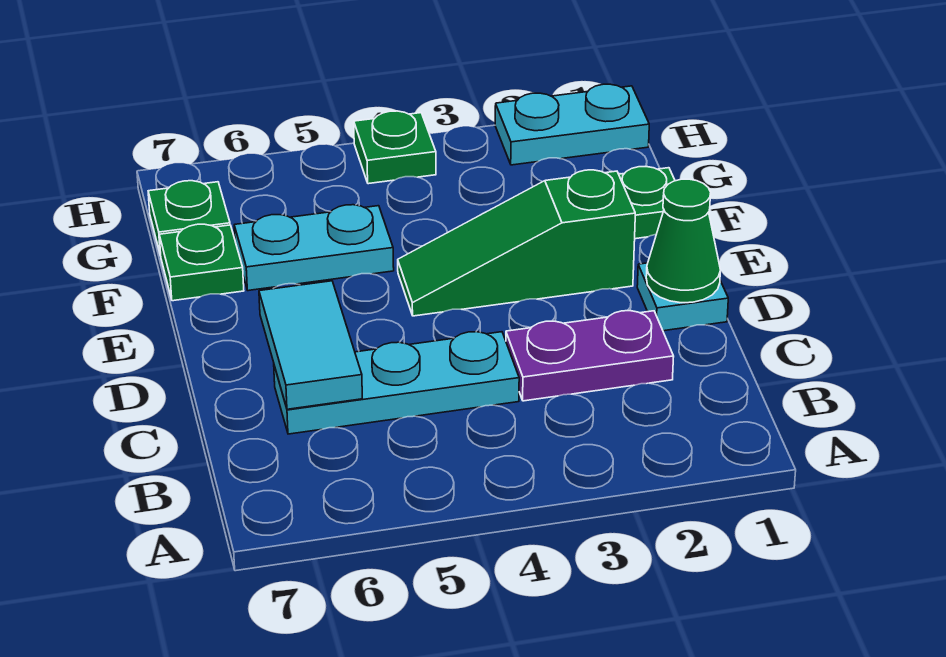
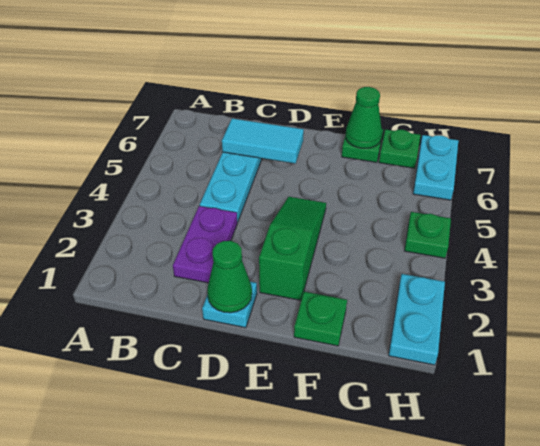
cyan plate F5:F6 level 1 -> cyan plate H6:H7 level 1
none -> green cone F7 level 2

